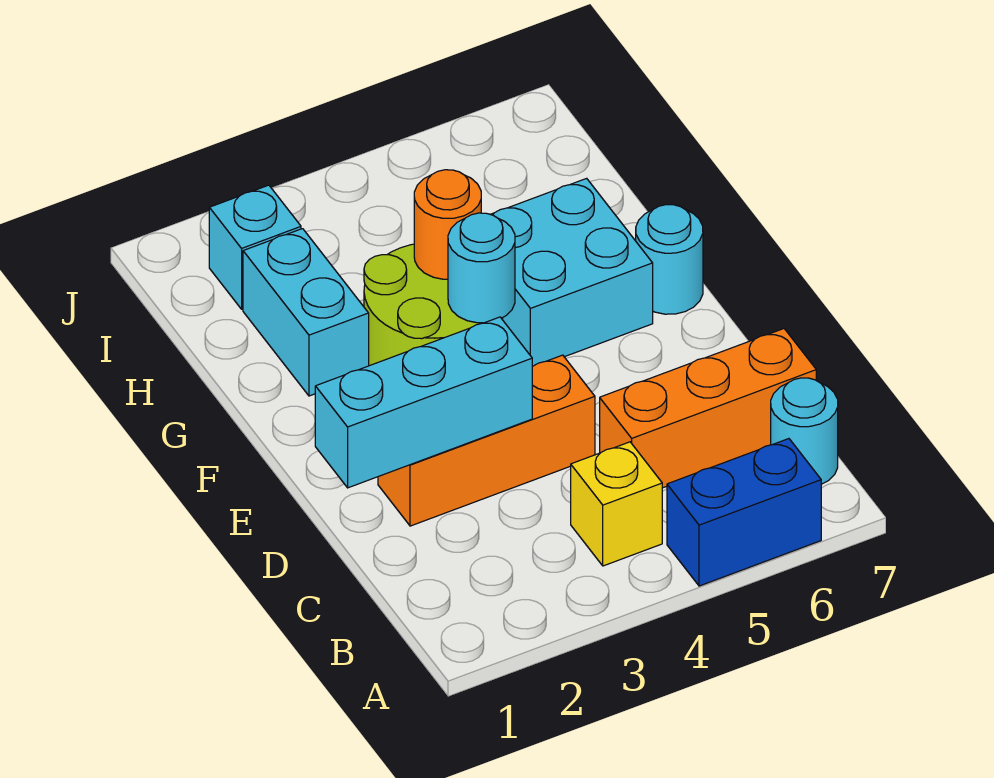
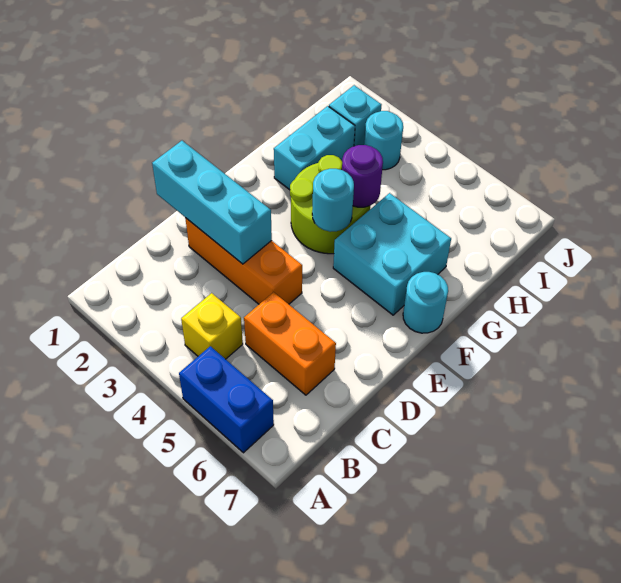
cyan round brick B7 level 1 -> cyan round brick I3 level 1
orange brick C5:C7 level 1 -> orange brick C5:C6 level 1
orange round brick G4 level 2 -> purple round brick G4 level 2

